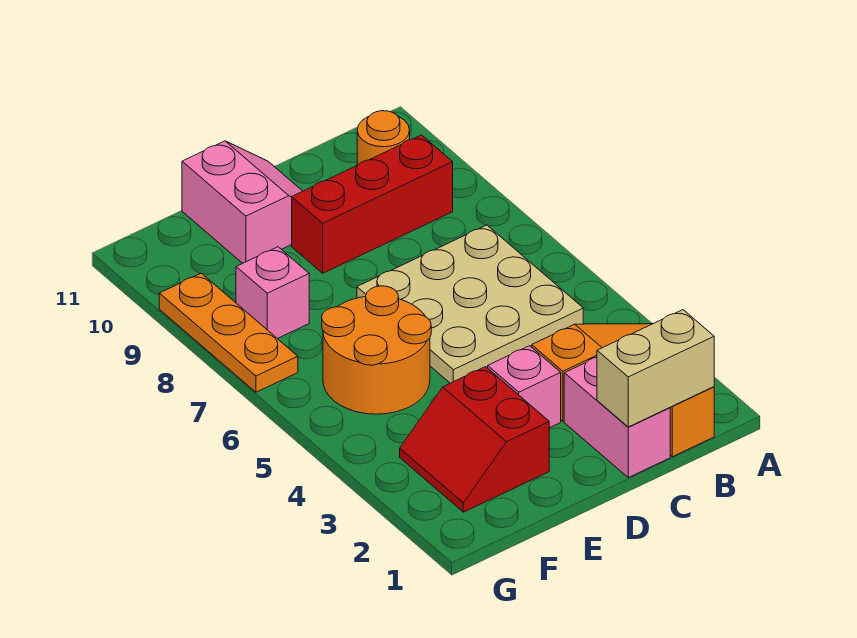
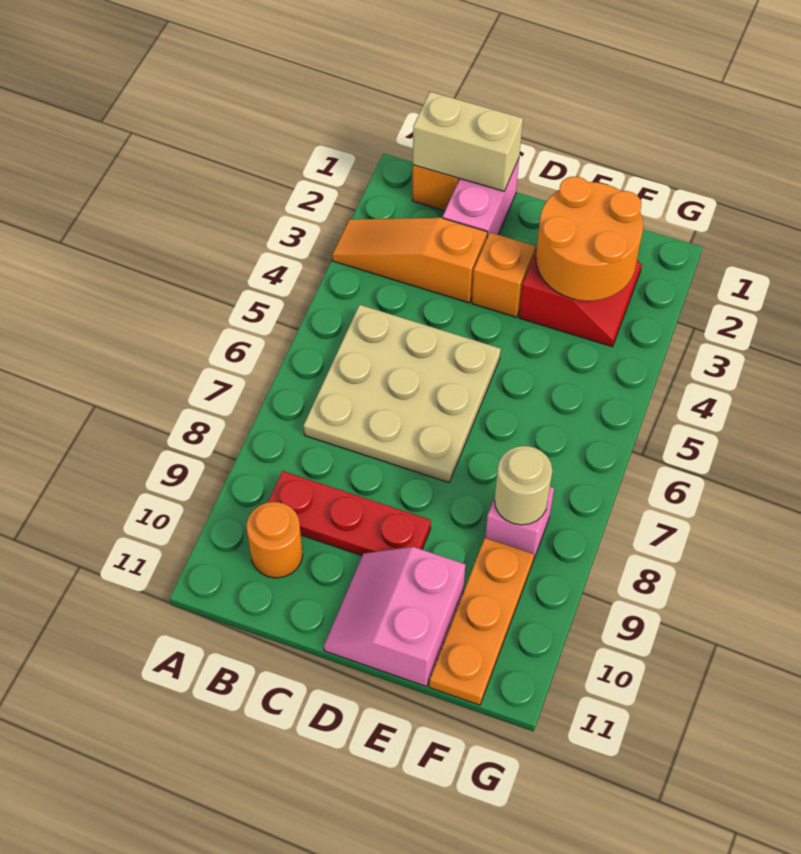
red brick B9:D9 level 1 -> red plate B9:D9 level 1
pink brick D3 level 1 -> orange brick D3 level 1
orange round brick E5:F6 level 1 -> orange round brick E2:F3 level 2
none -> tan round brick F8 level 2
orange plate G7:G9 level 1 -> orange plate F9:F11 level 1

